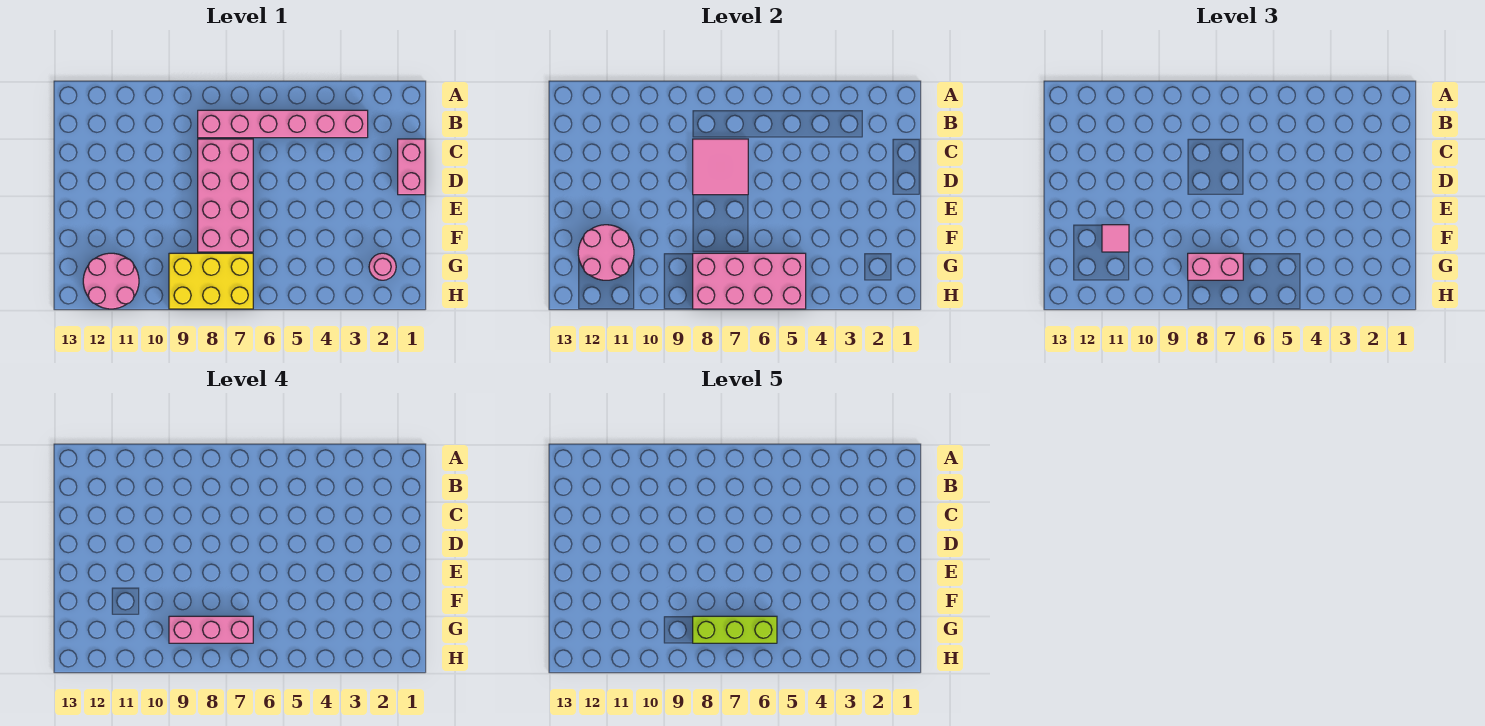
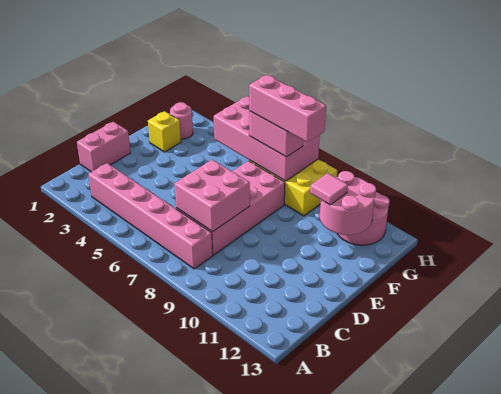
pink tile C7:D8 level 2 -> pink brick C7:D8 level 2
none -> yellow brick F2 level 1
lime brick G6:G8 level 5 -> none

